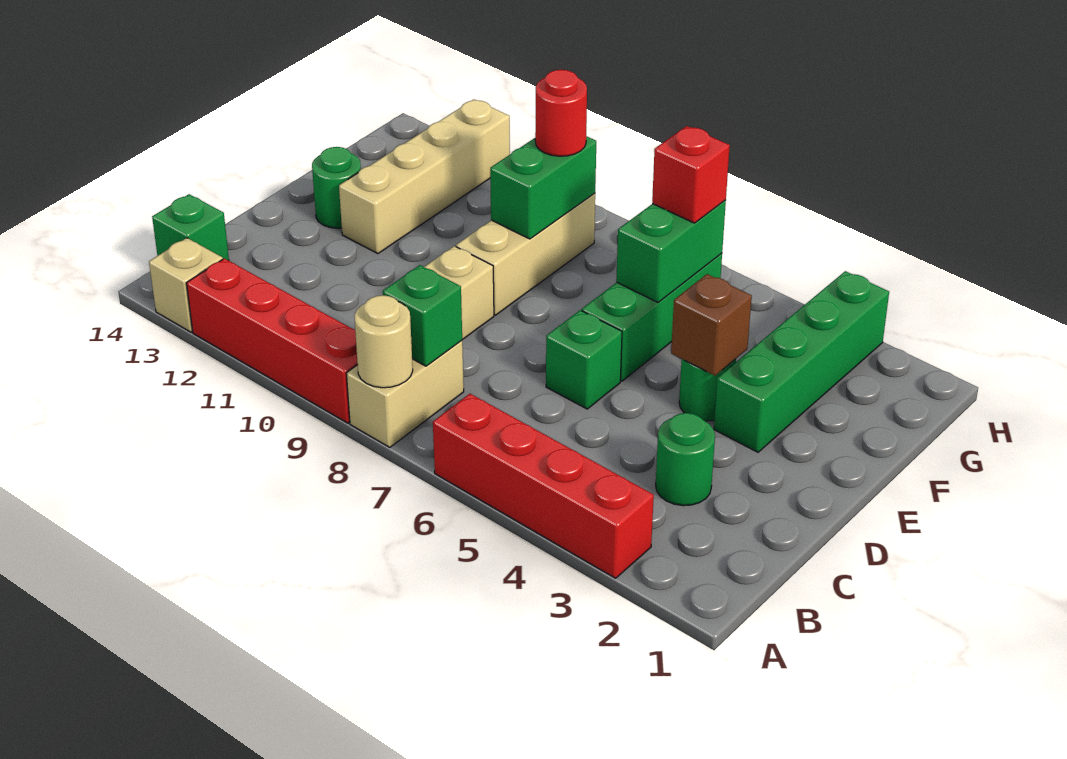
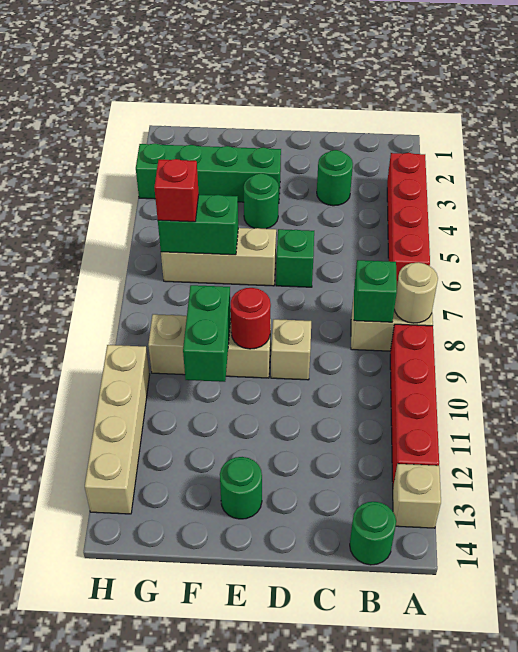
green brick B14 level 1 -> green round brick B14 level 1
brown brick E4 level 2 -> none
green brick E6:G6 level 1 -> tan brick E6:G6 level 1
tan brick E12:H12 level 1 -> tan brick H10:H13 level 1
green brick F9:G9 level 2 -> green brick F9:F10 level 2
red round brick G9 level 3 -> red round brick E9 level 2

